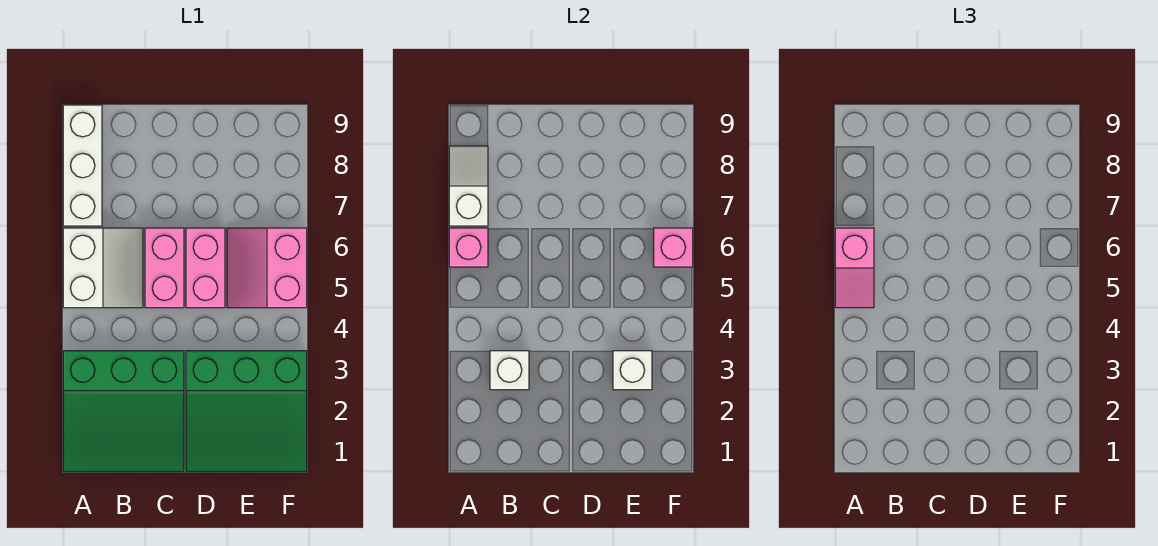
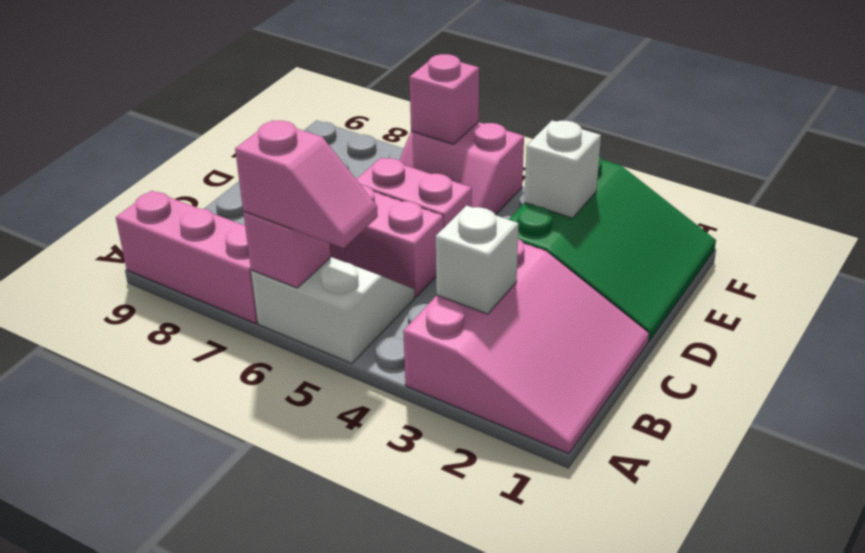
green slope A1:C3 level 1 top 3 -> pink slope A1:C3 level 1 top 3
white brick A7:A9 level 1 -> pink brick A7:A9 level 1
white slope A7:A8 level 2 top 7 -> none

